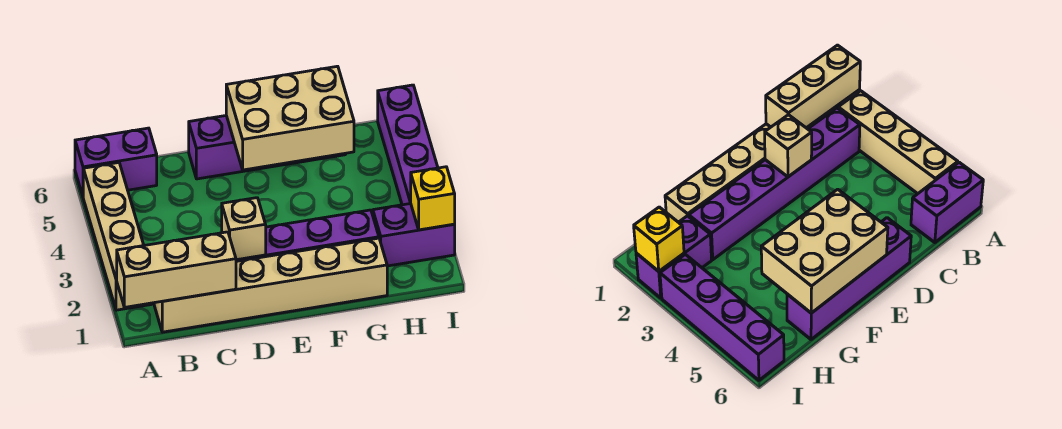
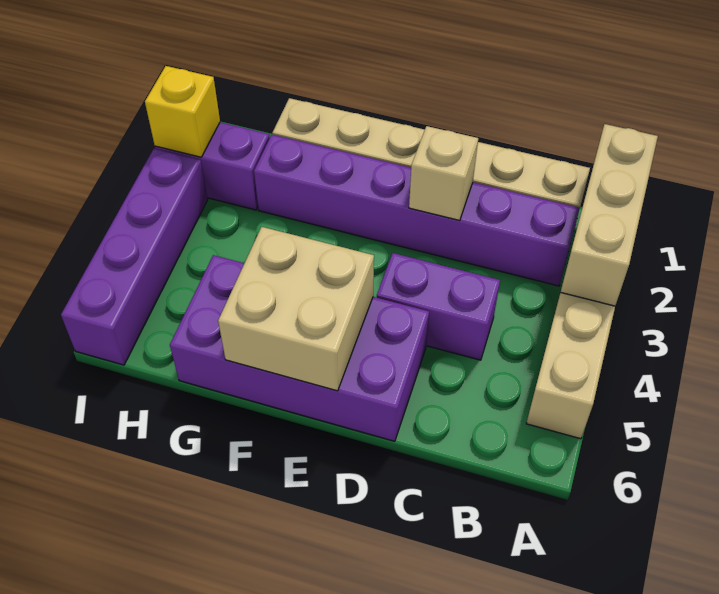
tan brick A1:C1 level 2 -> tan brick A1:A3 level 2
purple brick A6:B6 level 1 -> purple brick C4:D4 level 1
purple brick D6:G6 level 1 -> purple brick D5:G6 level 1
tan brick E5:G6 level 2 -> tan brick E5:F6 level 2

